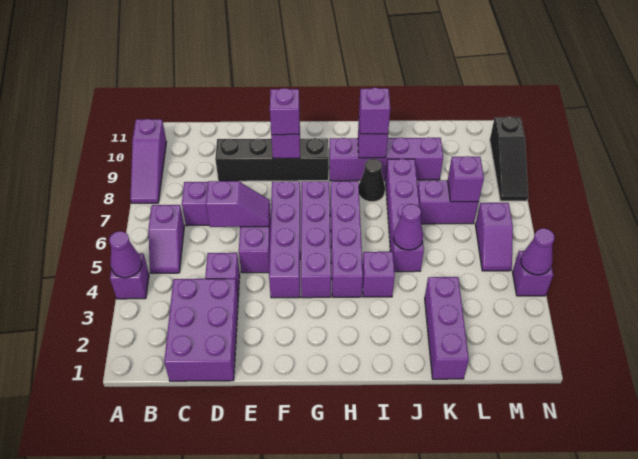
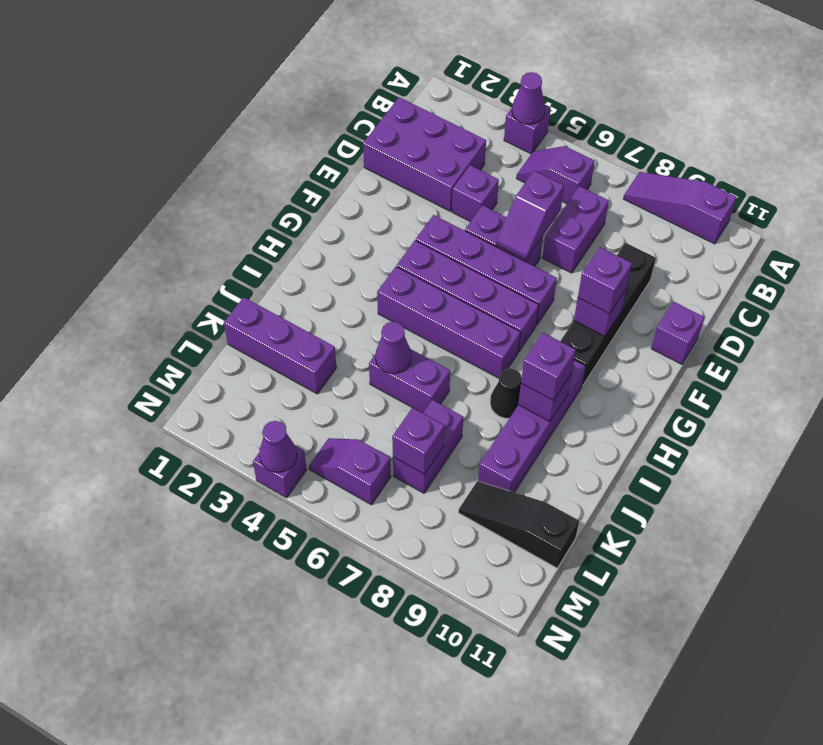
purple brick I4 level 1 -> purple brick E11 level 1
purple brick J5:J8 level 1 -> purple brick J5:J6 level 1
black slope N8:N10 level 1 top 10 -> black slope L9:L11 level 1 top 11

